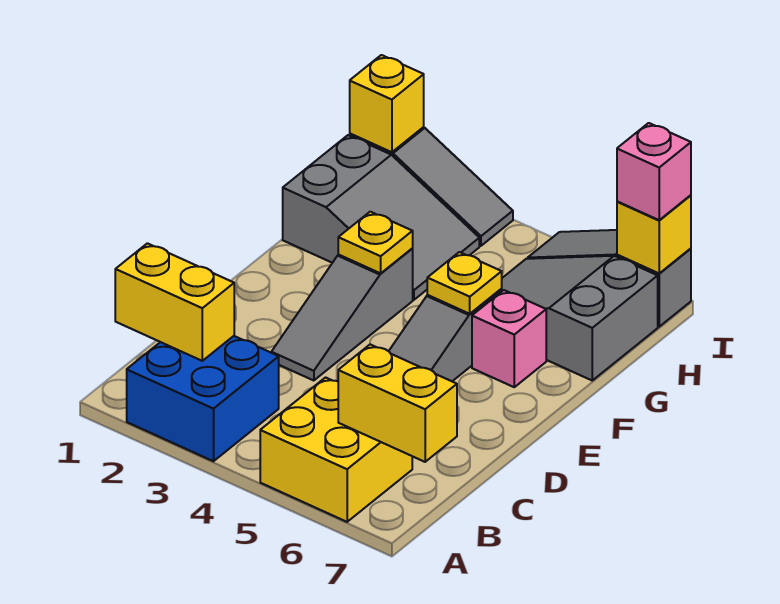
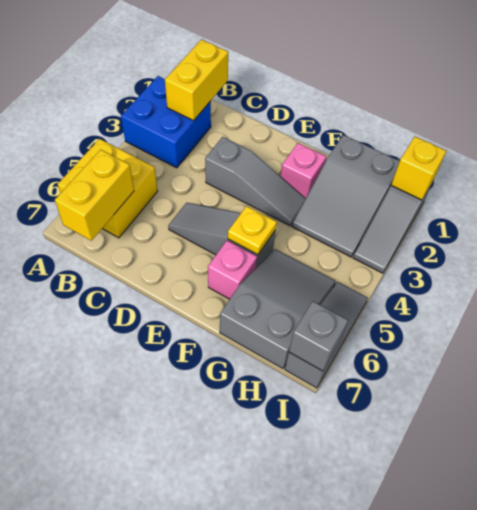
grey slope D3:F3 level 1 top F -> grey slope D3:F3 level 1 top D
yellow plate F3 level 2 -> none
yellow brick I7 level 2 -> grey brick I7 level 2
pink brick I7 level 3 -> pink brick F2 level 1

